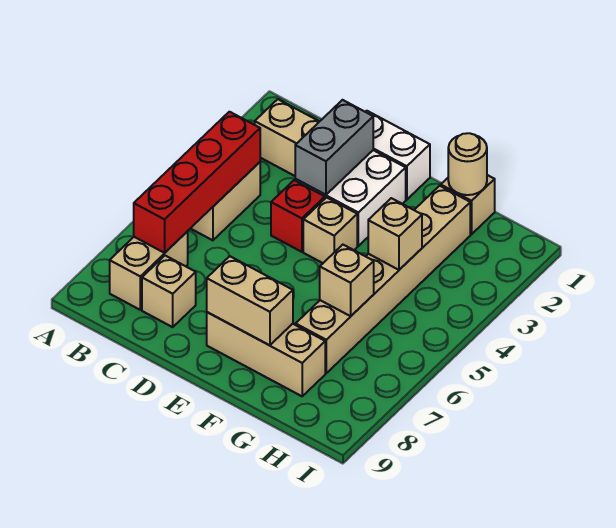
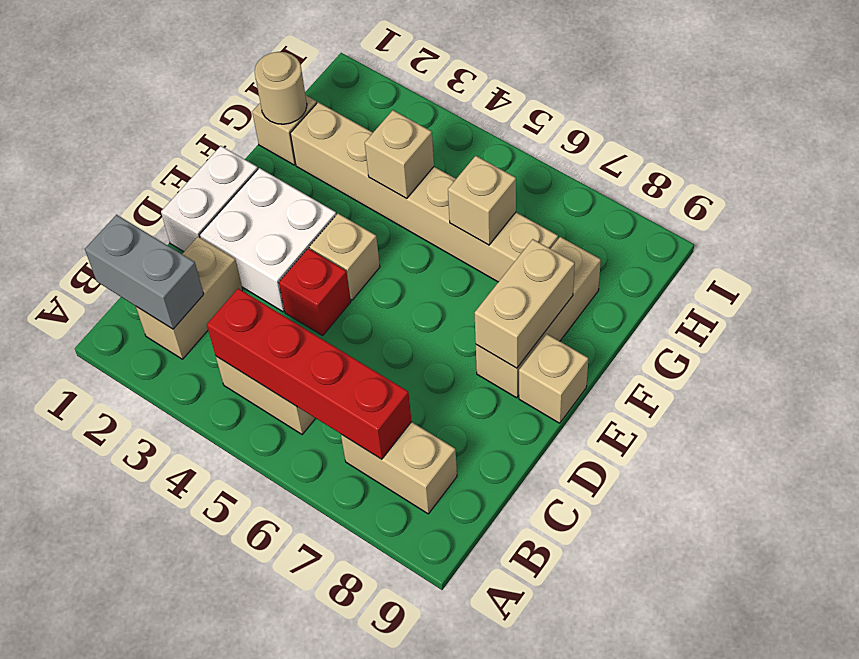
tan brick C8 level 1 -> tan brick E9 level 1
grey brick D2:D3 level 2 -> grey brick B1:B2 level 2

